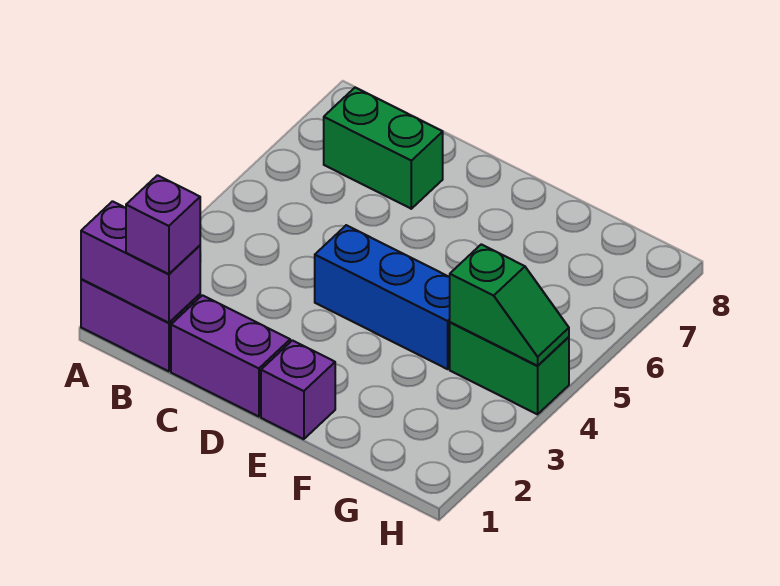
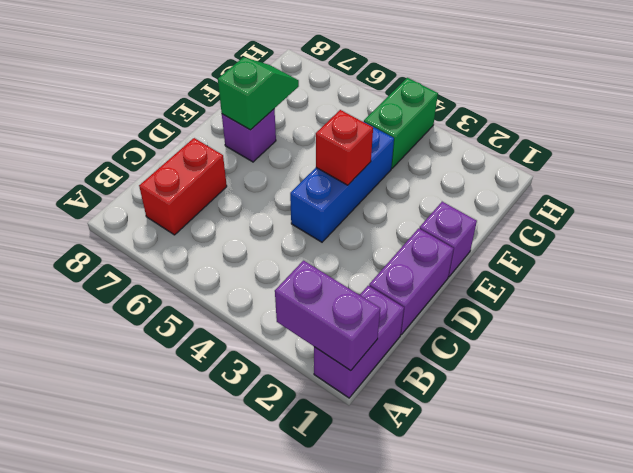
purple brick A1:B1 level 2 -> purple brick A1:A2 level 2
purple brick B1 level 3 -> purple brick E7 level 1
green brick B7:C7 level 1 -> red brick B7:C7 level 1
none -> red brick E4 level 2
green slope G4:H4 level 2 top G -> green slope E7:F7 level 2 top E

